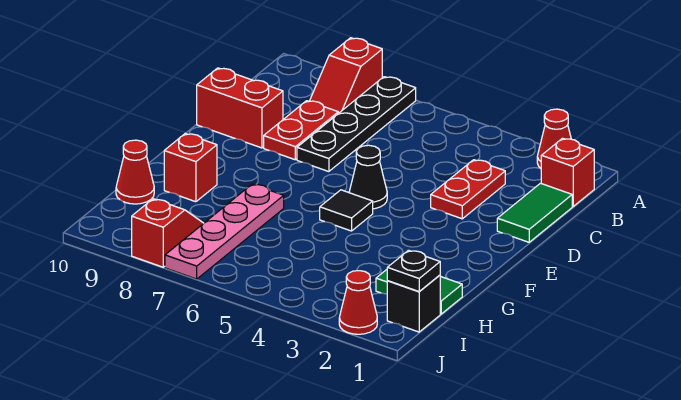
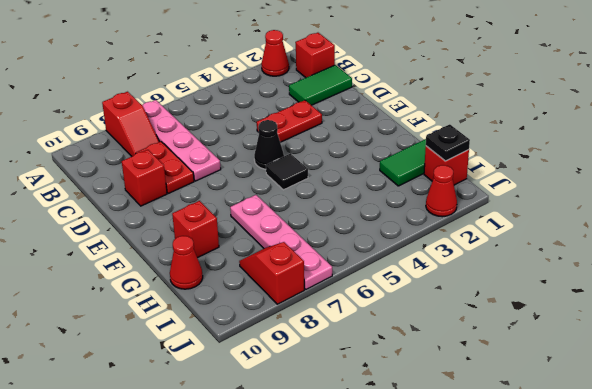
black plate A7:D7 level 1 -> pink plate A7:D7 level 1
green tile C1:D1 level 1 -> green tile C1:C2 level 1
red plate C3:D3 level 1 -> red plate D3:D4 level 1
red brick D9:D10 level 1 -> red brick D9 level 1
black brick I1 level 1 -> red brick I1 level 1

